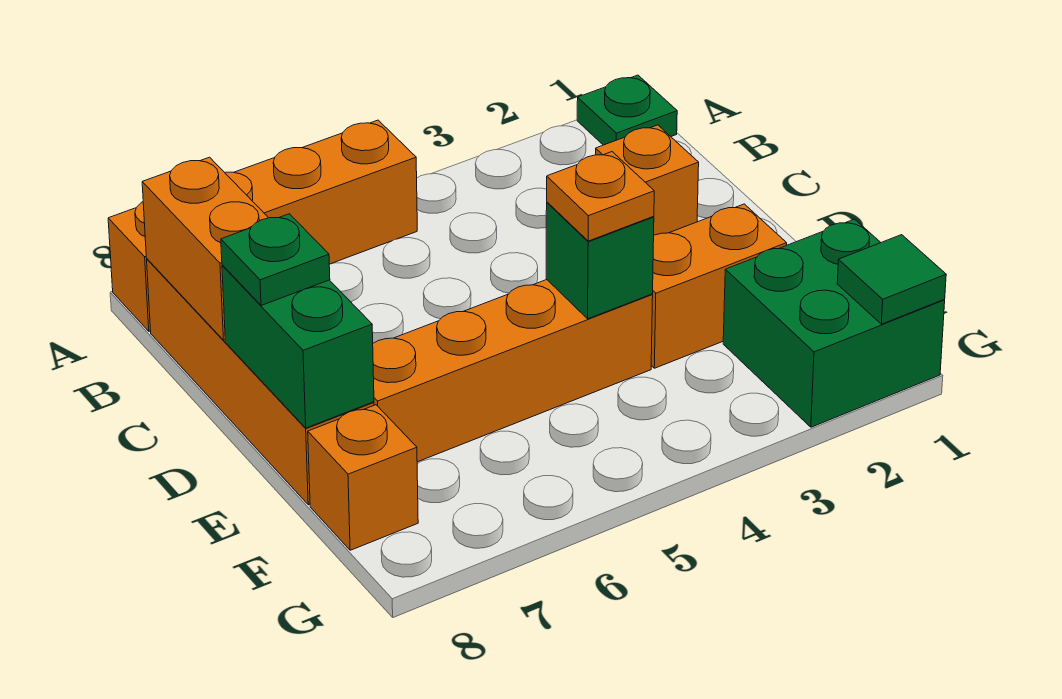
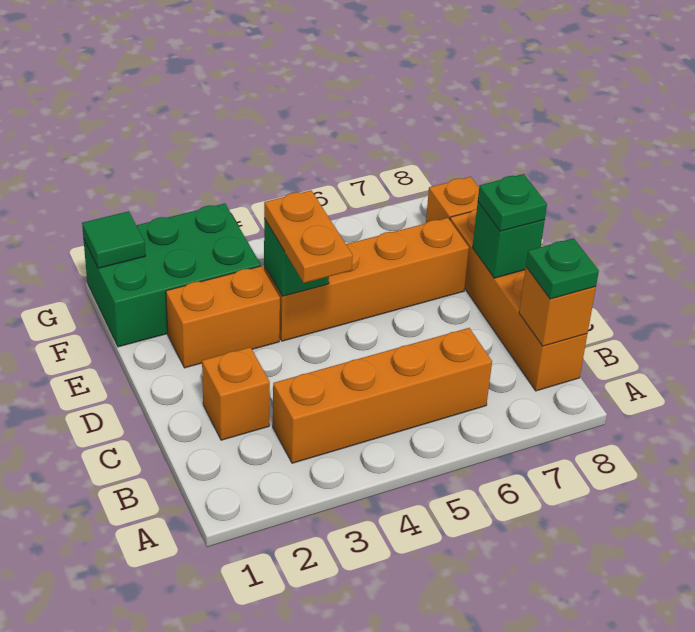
green plate A1 level 1 -> green plate B8 level 3
orange brick A5:A8 level 1 -> orange brick B3:B6 level 1
orange brick B8:C8 level 2 -> orange brick B8 level 2
green brick D8:E8 level 2 -> green brick D8 level 2
orange plate E4 level 3 -> orange plate D4:E4 level 3
green brick F1:G2 level 1 -> green brick F1:G3 level 1

